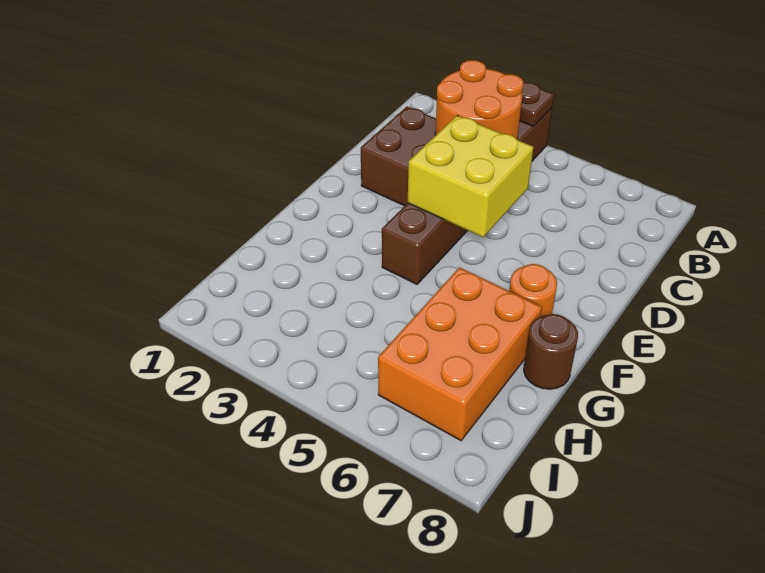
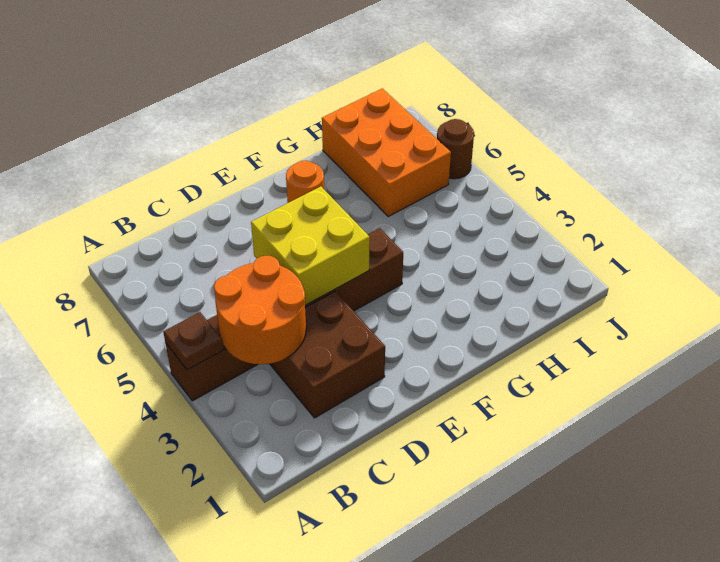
orange brick G6:I7 level 1 -> orange brick H6:I8 level 1
brown round brick G8 level 1 -> brown round brick J6 level 1

